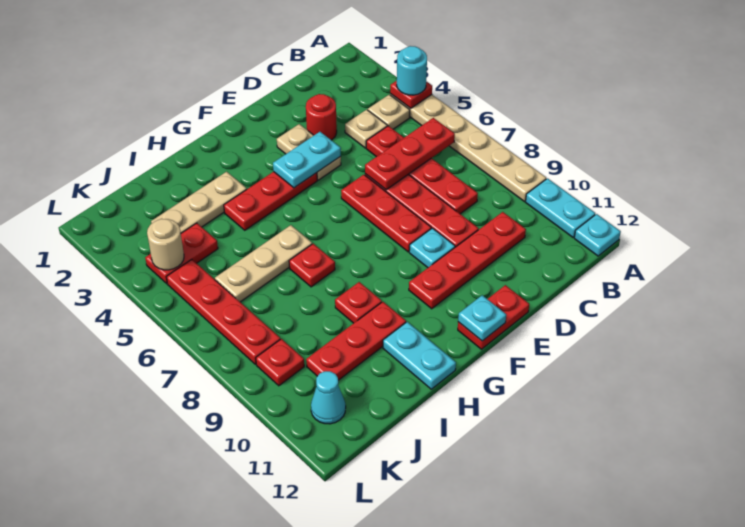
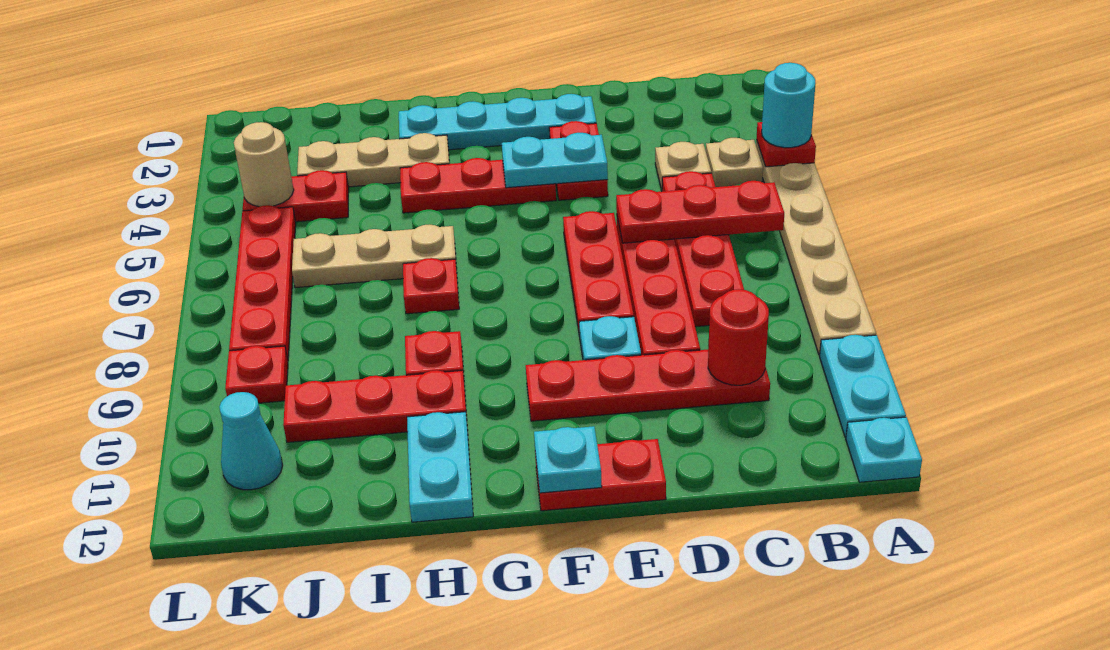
red round brick D3 level 1 -> red round brick C10 level 2
none -> cyan plate E2:H2 level 1
tan plate E3:E4 level 1 -> red plate E3:E4 level 1

